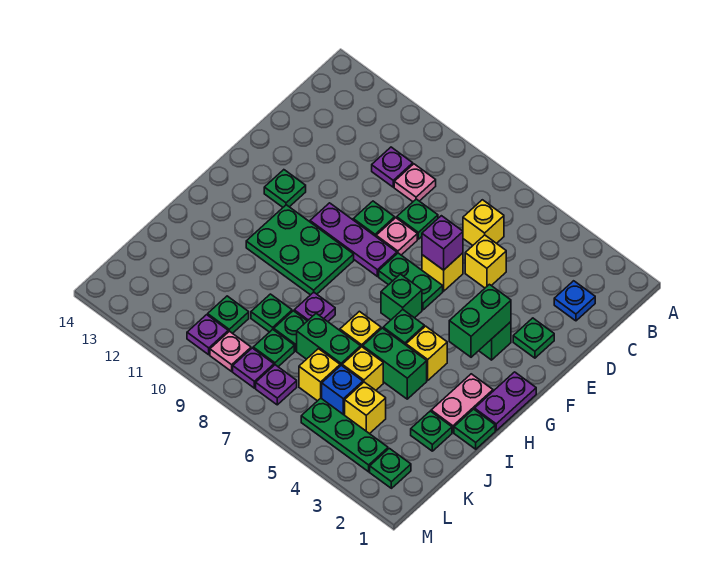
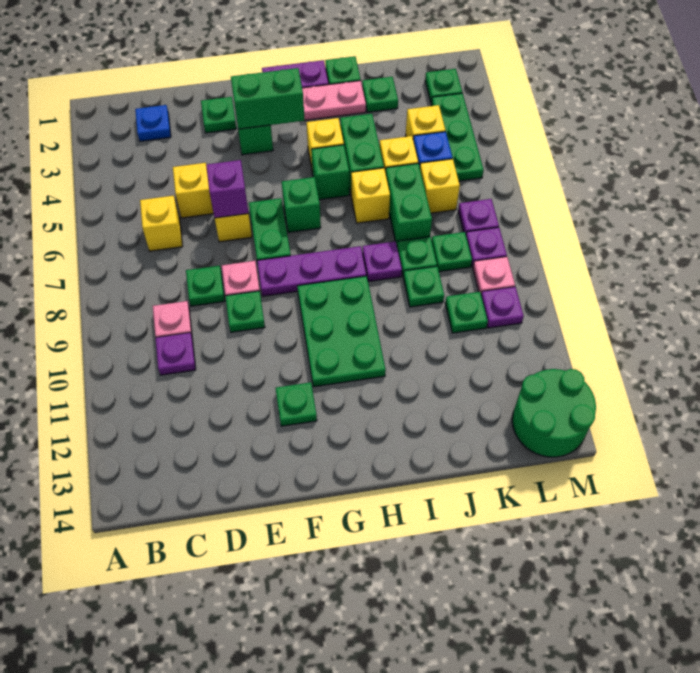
purple plate F8:F10 level 1 -> purple plate F8:H8 level 1
none -> green round brick L13:M14 level 1

